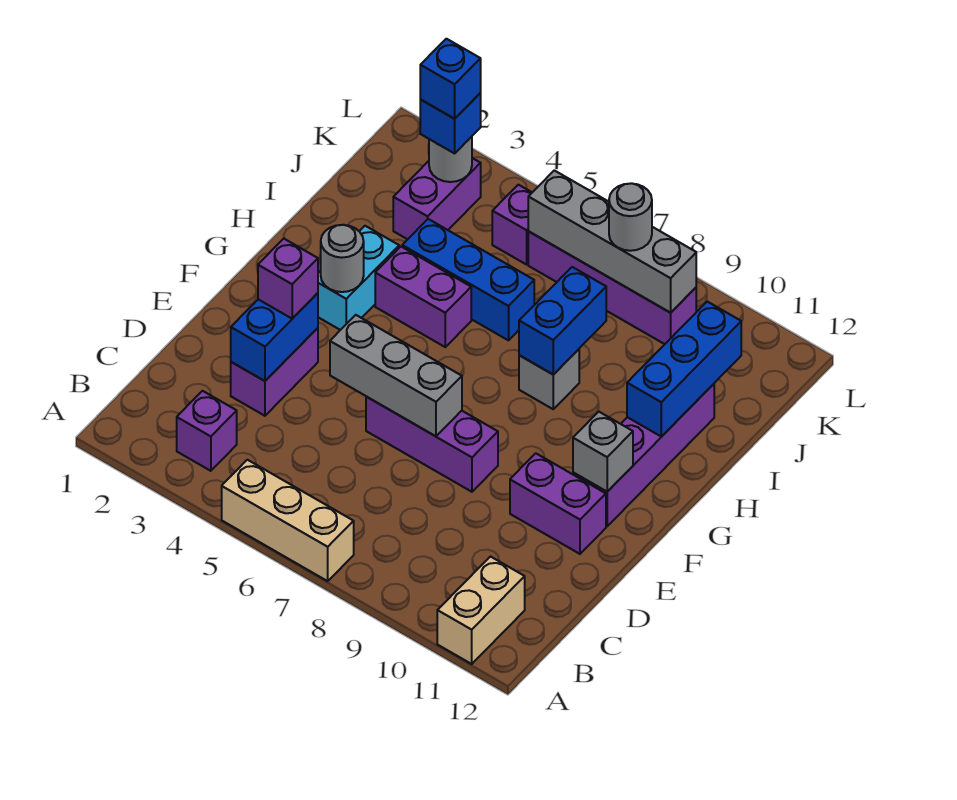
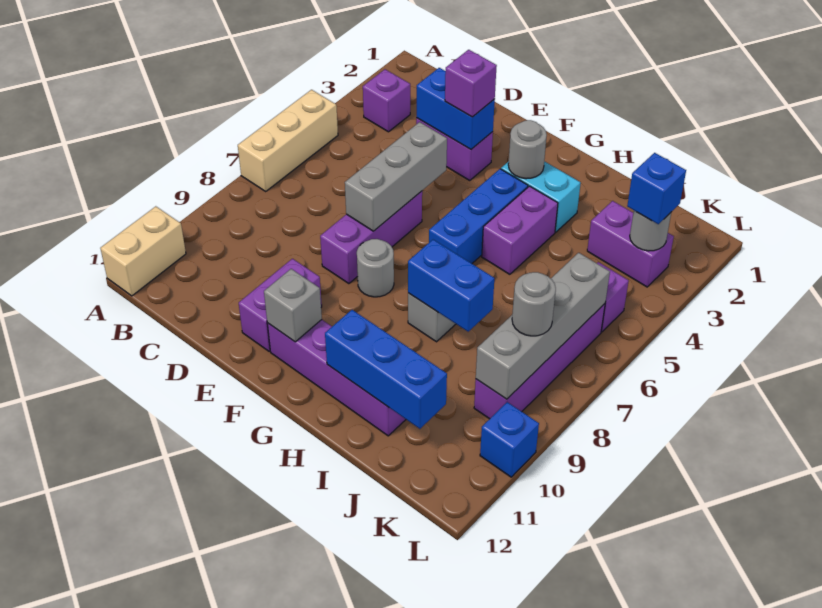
tan brick A11:B11 level 1 -> tan brick A11:A12 level 1
none -> grey round brick F8 level 1
blue brick I4:I6 level 1 -> blue brick G4:G6 level 1
blue brick K3 level 4 -> blue brick L10 level 1

